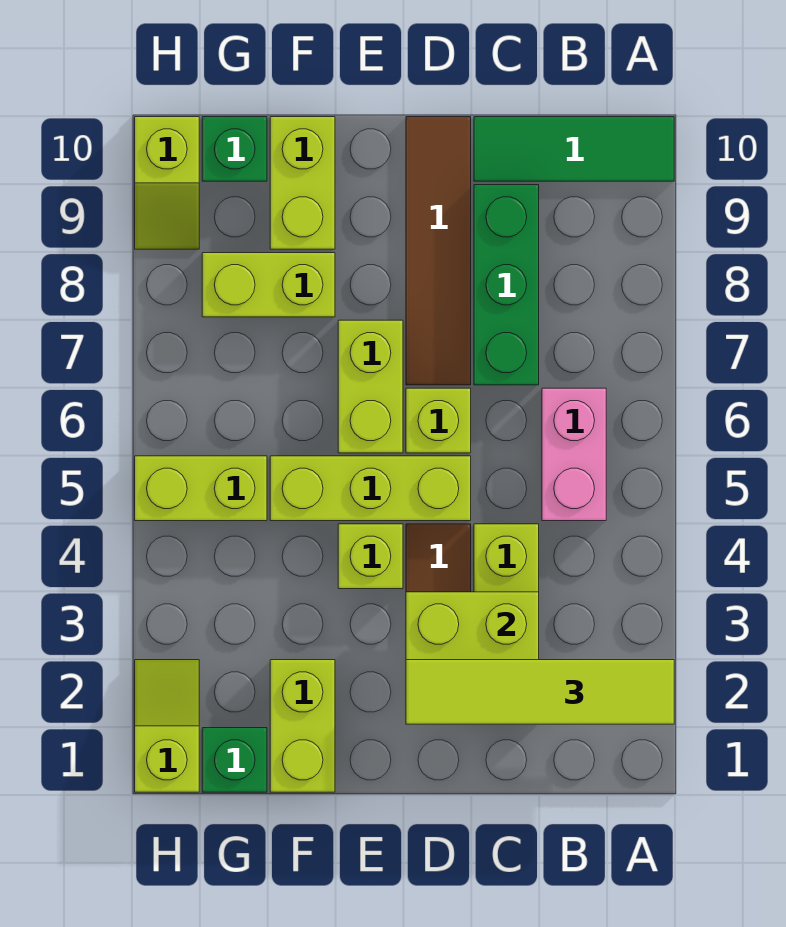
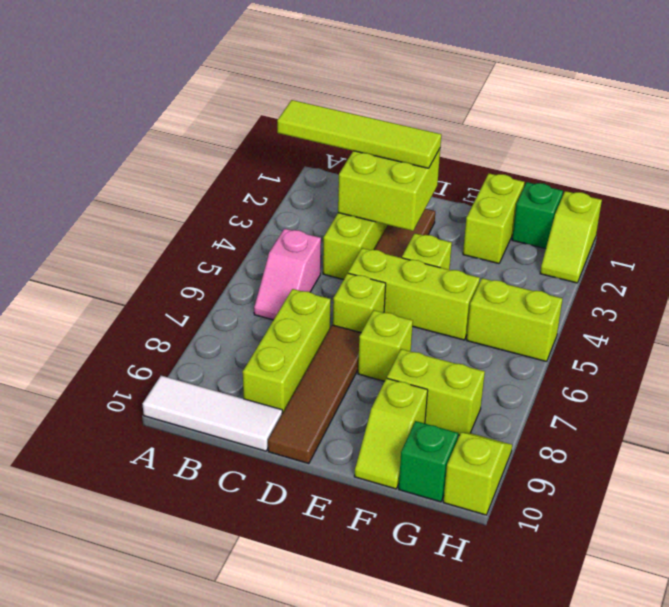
green tile A10:C10 level 1 -> white tile A10:C10 level 1
pink brick B5:B6 level 1 -> pink slope B5:B6 level 1 top 5
green brick C7:C9 level 1 -> lime brick C7:C9 level 1
lime brick E6:E7 level 1 -> lime brick E7 level 1
lime brick F9:F10 level 1 -> lime slope F9:F10 level 1 top 9

